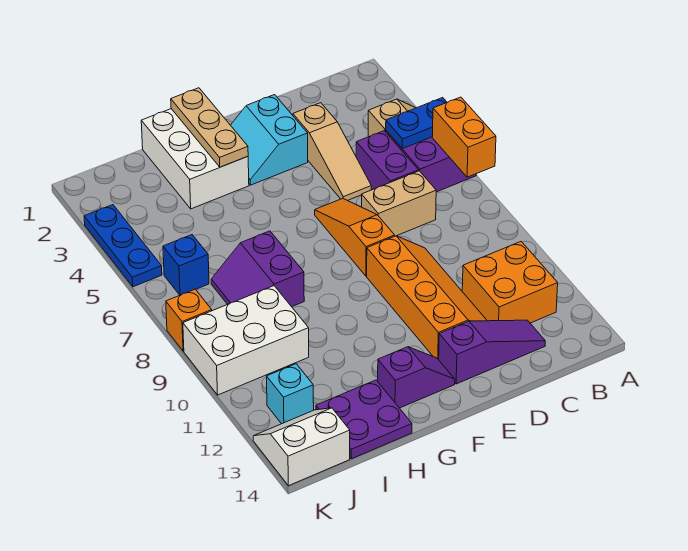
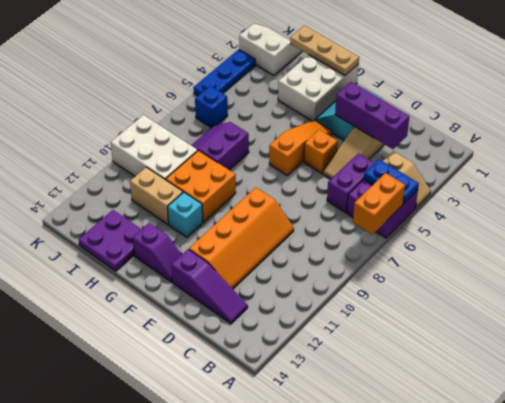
orange brick B11:C12 level 1 -> orange brick G9:H10 level 1
none -> purple brick C3:E3 level 2
tan brick C7:D7 level 1 -> tan brick H11:I11 level 1
orange slope E6:E8 level 1 top 8 -> orange slope F4:F6 level 1 top 6
tan plate G1:G3 level 2 -> tan plate G1:I1 level 2
cyan brick J12 level 1 -> cyan brick G11 level 1
white slope J13:K14 level 1 top 14 -> white slope J1:K2 level 1 top 2
orange brick K8 level 1 -> orange brick E5 level 1

